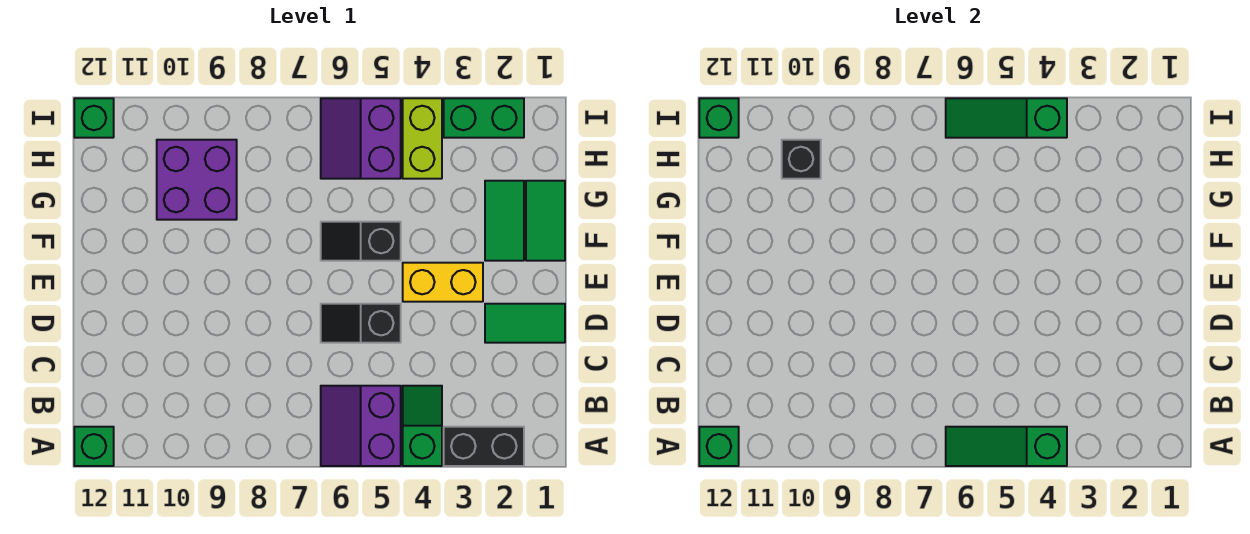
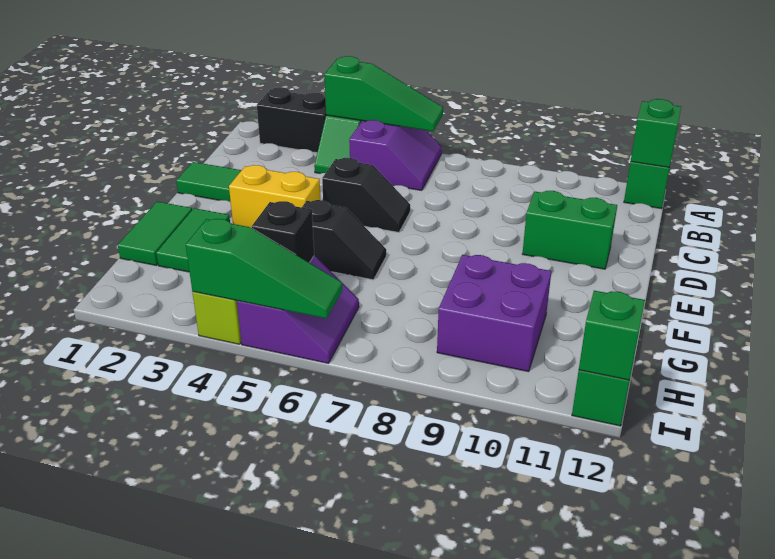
black brick H10 level 2 -> black brick H5 level 2
green brick I2:I3 level 1 -> green brick D10:D11 level 1

